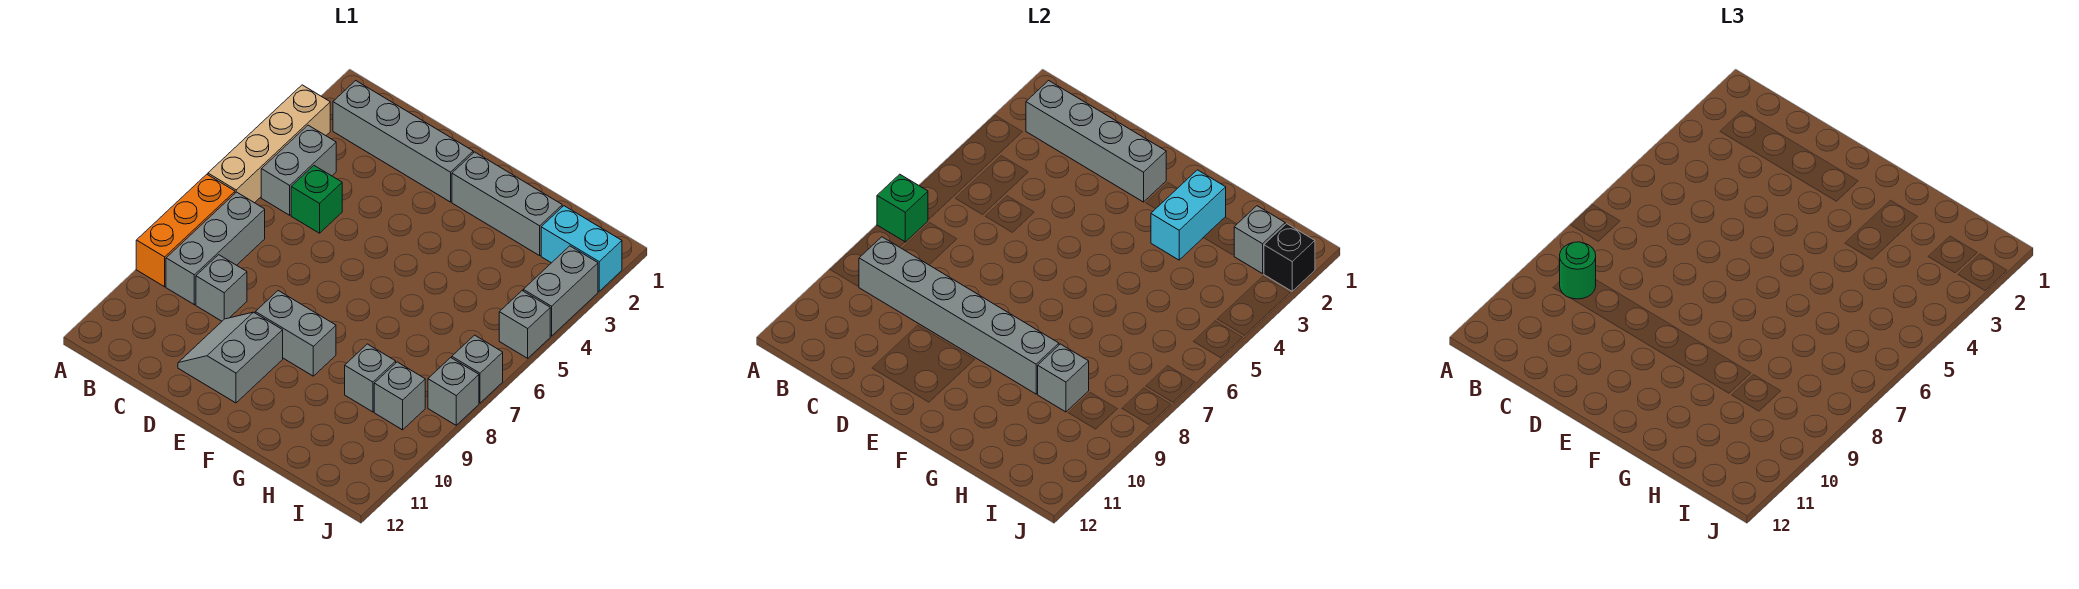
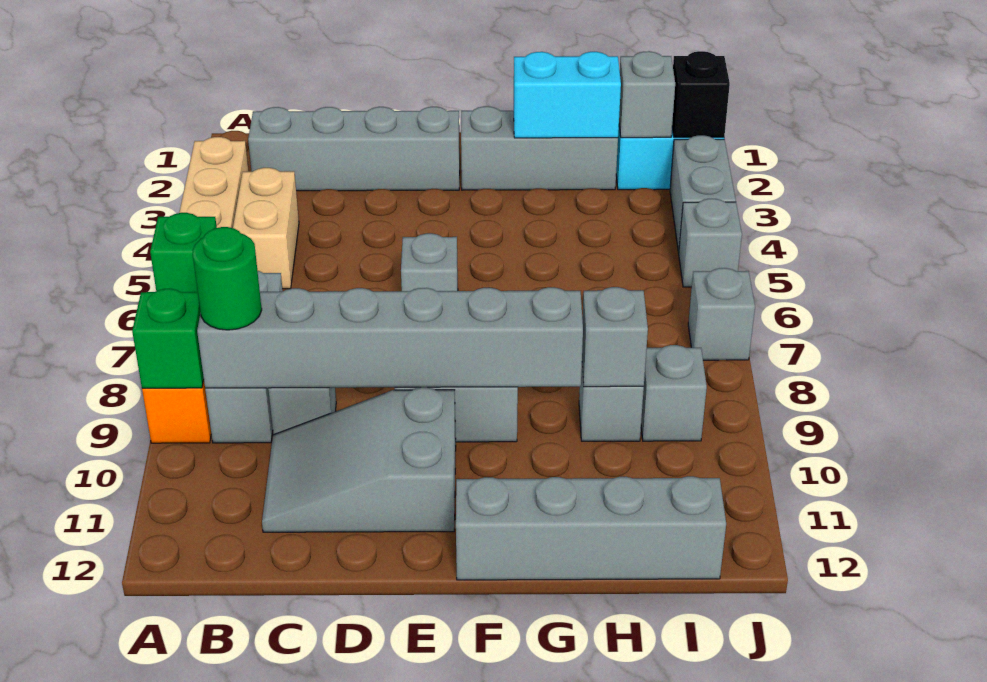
grey brick B2:E2 level 2 -> grey brick F12:I12 level 1
grey brick B4:B5 level 1 -> tan brick B4:B5 level 1
green brick C5 level 1 -> green brick A9 level 2
grey slope D10:E11 level 1 top E -> grey slope C10:E11 level 1 top E
cyan brick G2:G3 level 2 -> cyan brick G2:H2 level 2
grey brick J8 level 1 -> grey brick E6 level 1

